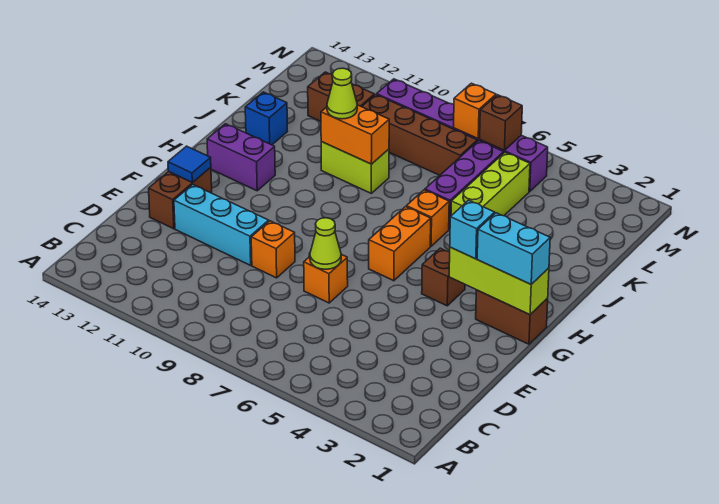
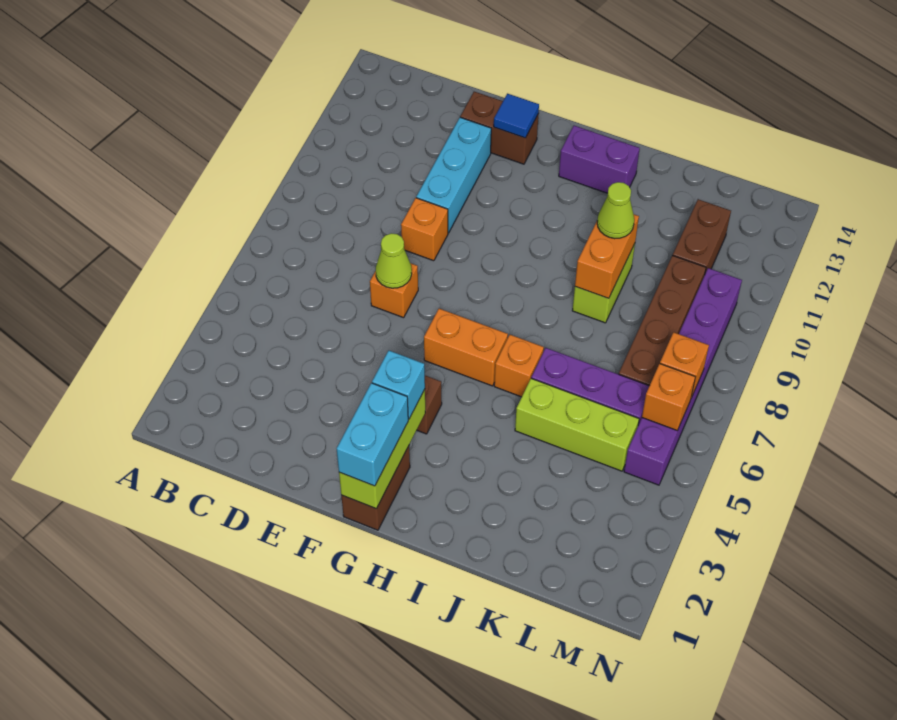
purple brick H12:H13 level 1 -> purple brick H13:I13 level 1
blue brick J13 level 1 -> none
brown brick M6 level 2 -> orange brick M6 level 2

